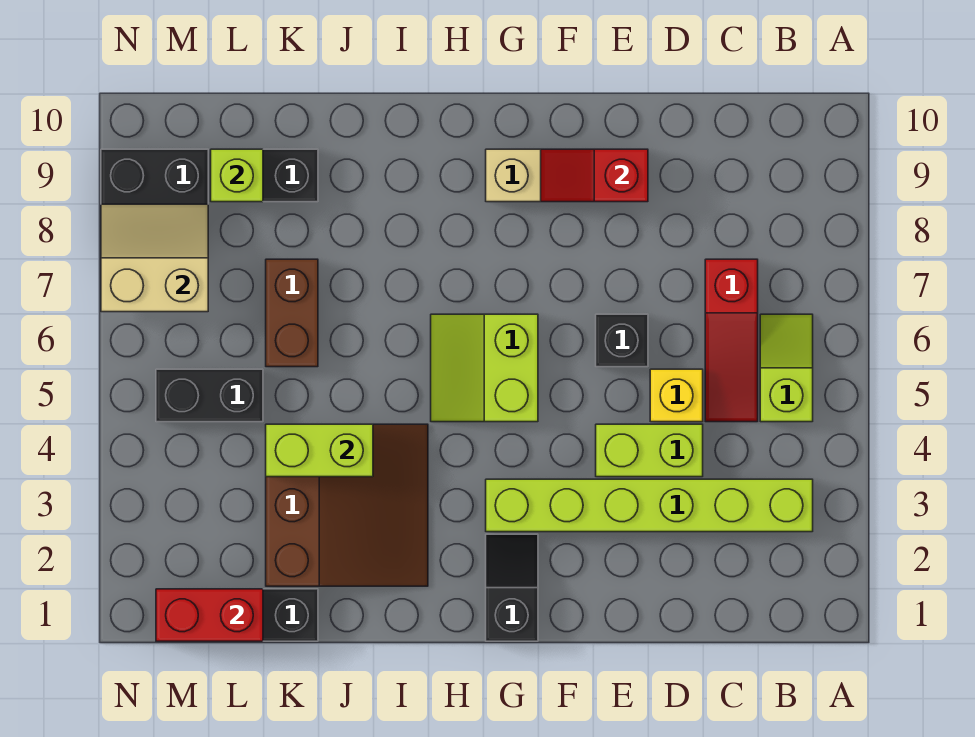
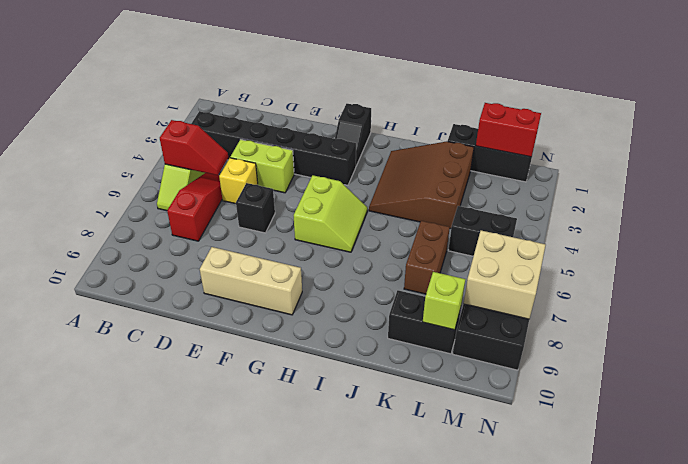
lime brick B3:G3 level 1 -> black brick B3:G3 level 1
red slope E9:F9 level 2 top E -> red slope B5:C5 level 2 top B
lime brick J4:K4 level 2 -> none
tan slope M7:N8 level 2 top 7 -> tan brick M7:N8 level 2

